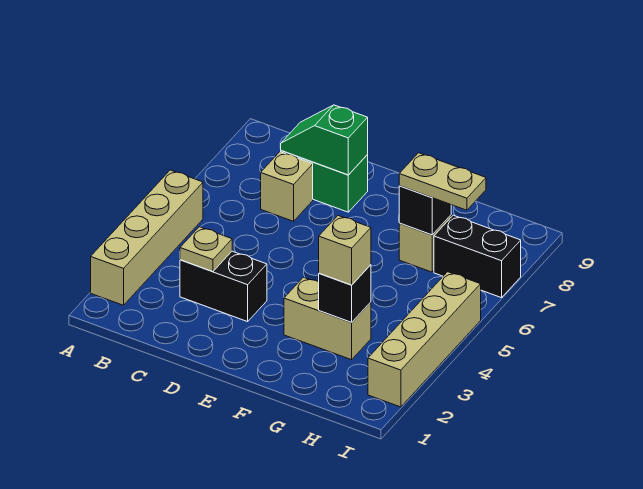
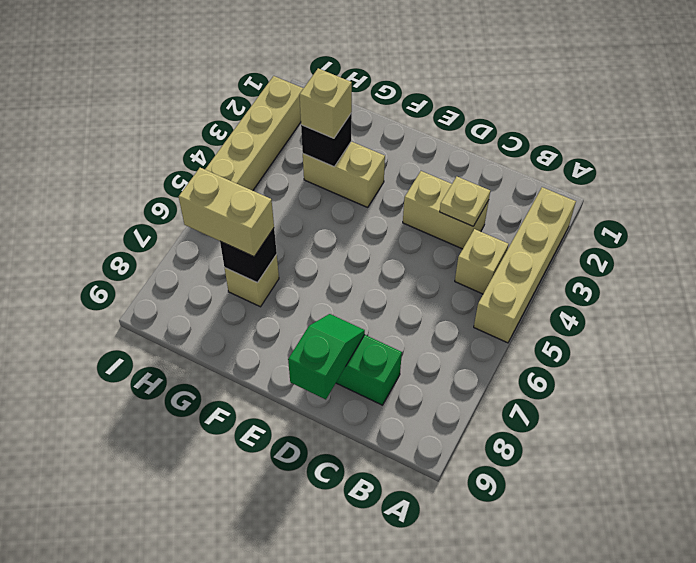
black brick C3:D3 level 1 -> tan brick C3:D3 level 1
tan brick C7 level 1 -> tan brick B4 level 1
green slope C8:D8 level 2 top D -> green slope D8:D9 level 2 top 9
tan plate G7:H7 level 3 -> tan brick G7:H7 level 3
black brick H7:I7 level 1 -> none

